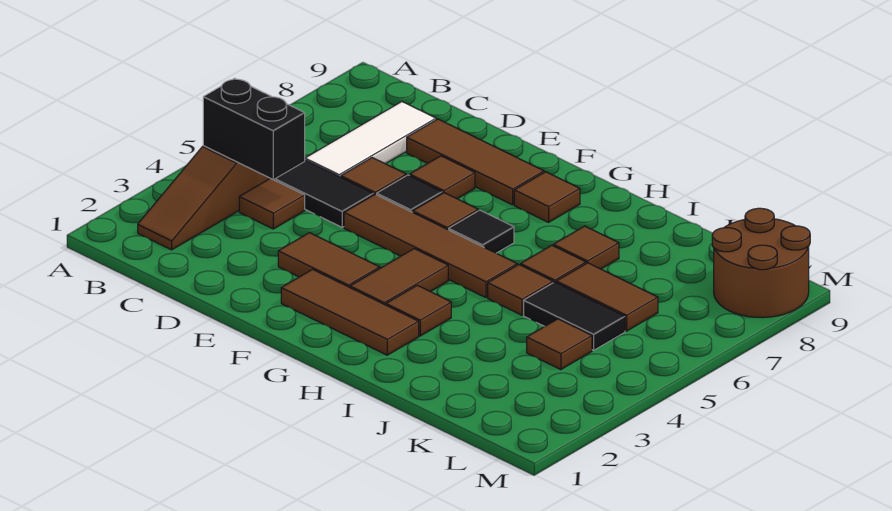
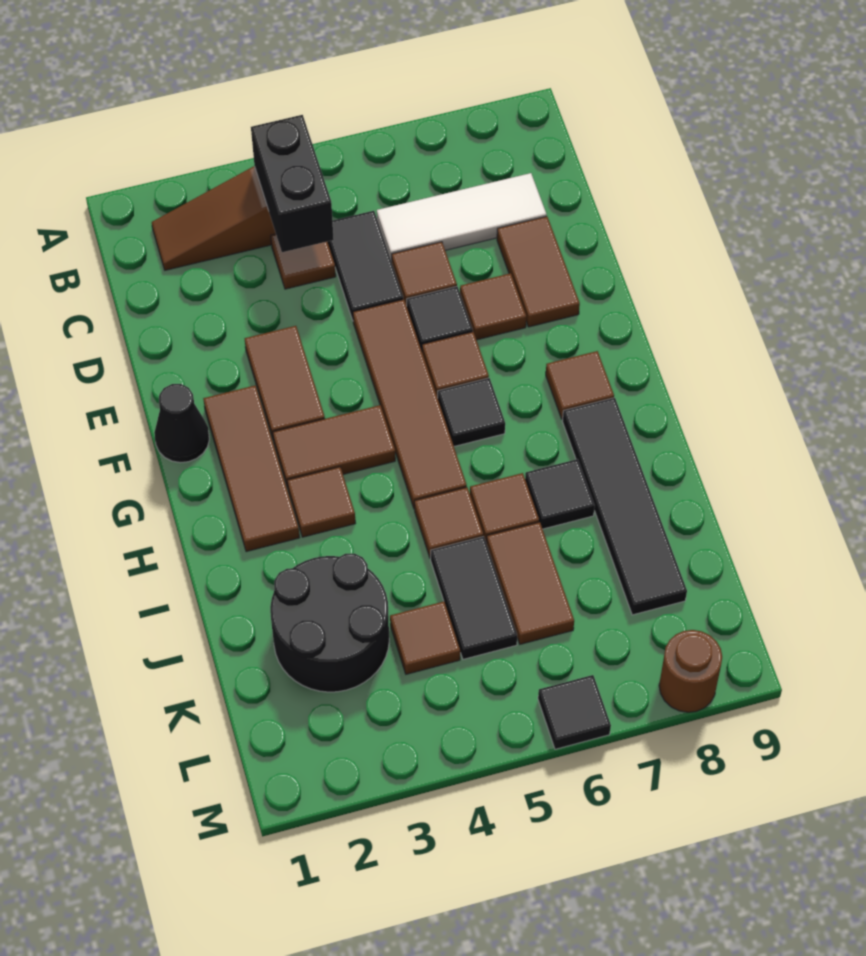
brown tile D8:F8 level 1 -> brown tile D8:E8 level 1
none -> black cone F1 level 1
none -> black tile H8:K8 level 1
brown tile I7 level 1 -> black tile I7 level 1
none -> black round brick J2:K3 level 1
brown round brick L8:M9 level 1 -> brown round brick M8 level 1
none -> black tile M6 level 1

